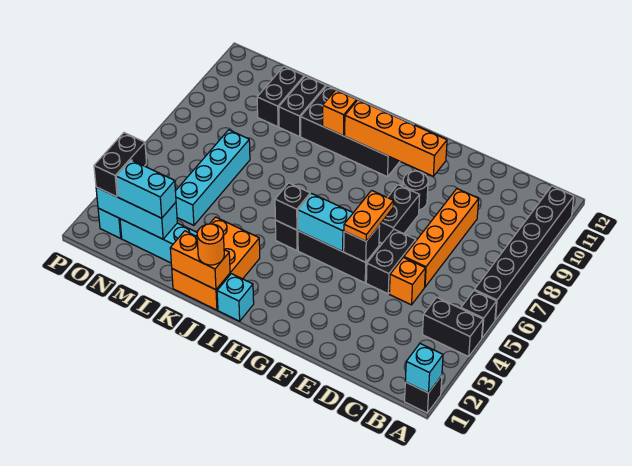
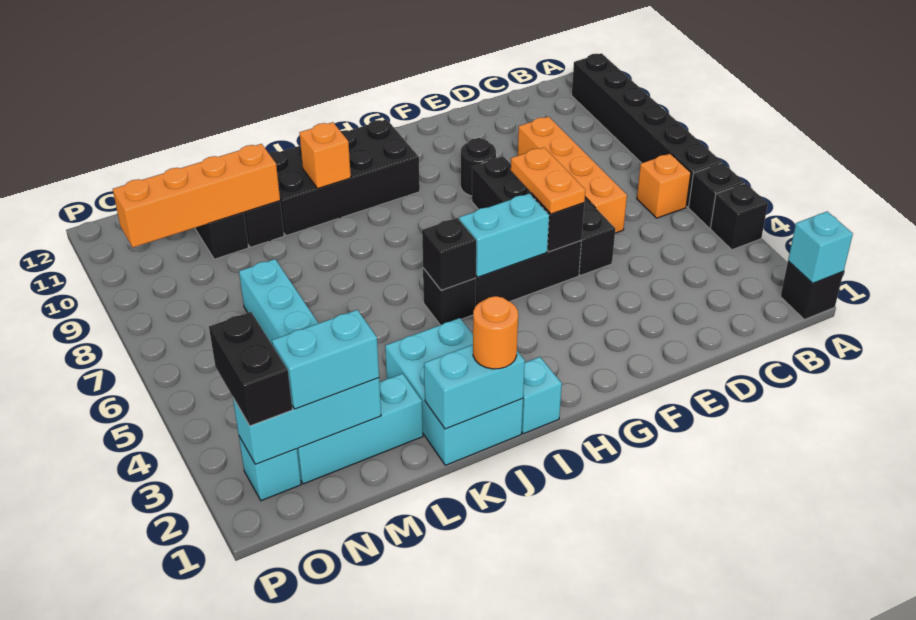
black brick A4:B4 level 1 -> black brick A4 level 1
orange brick D5 level 1 -> orange brick B6 level 1
orange brick F10:I10 level 2 -> orange brick L10:O10 level 2
orange brick J1:K3 level 1 -> cyan brick J1:K3 level 1
orange brick J1:K1 level 2 -> cyan brick J1:K1 level 2

